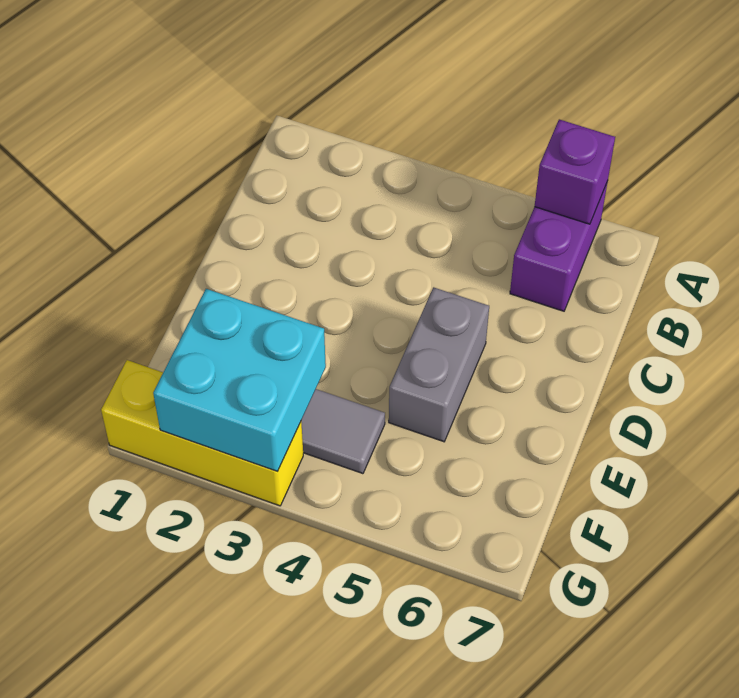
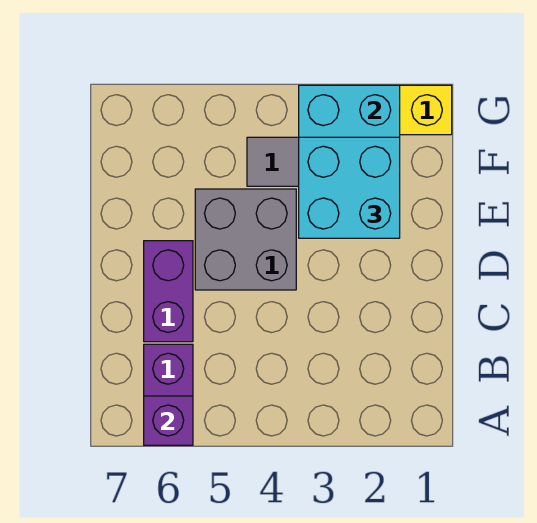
none -> purple brick C6:D6 level 1
grey brick D5:E5 level 1 -> grey brick D4:E5 level 1
none -> cyan brick E2:F3 level 3

